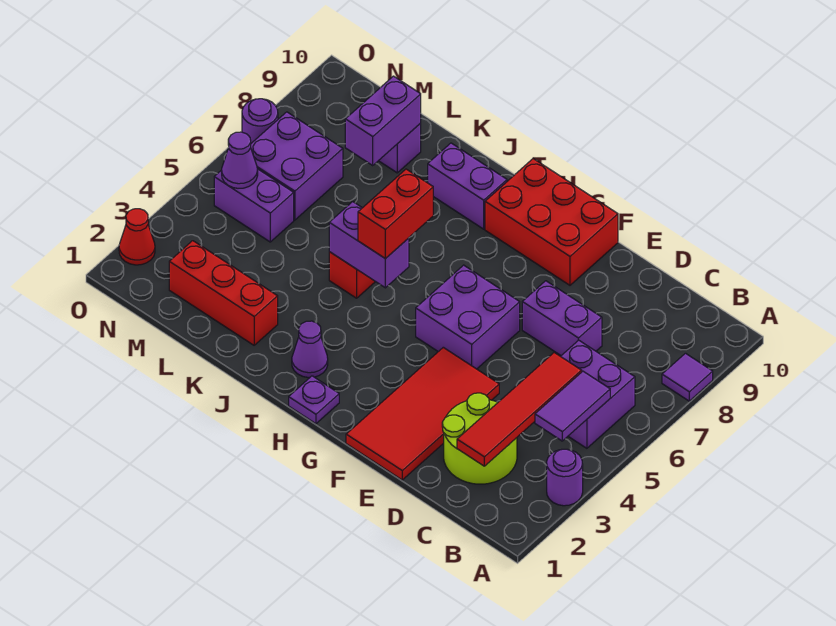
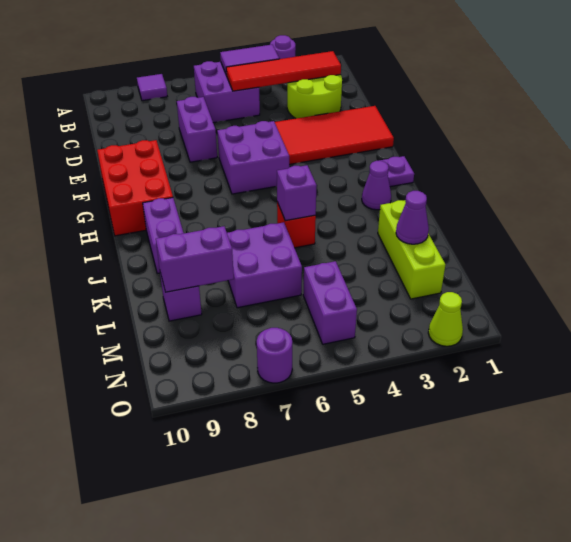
purple brick I5:J5 level 2 -> purple brick J5 level 2
red brick I5:I6 level 3 -> none
red brick K2:M2 level 1 -> lime brick K2:M2 level 1
purple brick M6:N7 level 1 -> purple brick K6:L7 level 1
purple cone N5 level 2 -> purple cone L2 level 2
red cone O2 level 1 -> lime cone O2 level 1

